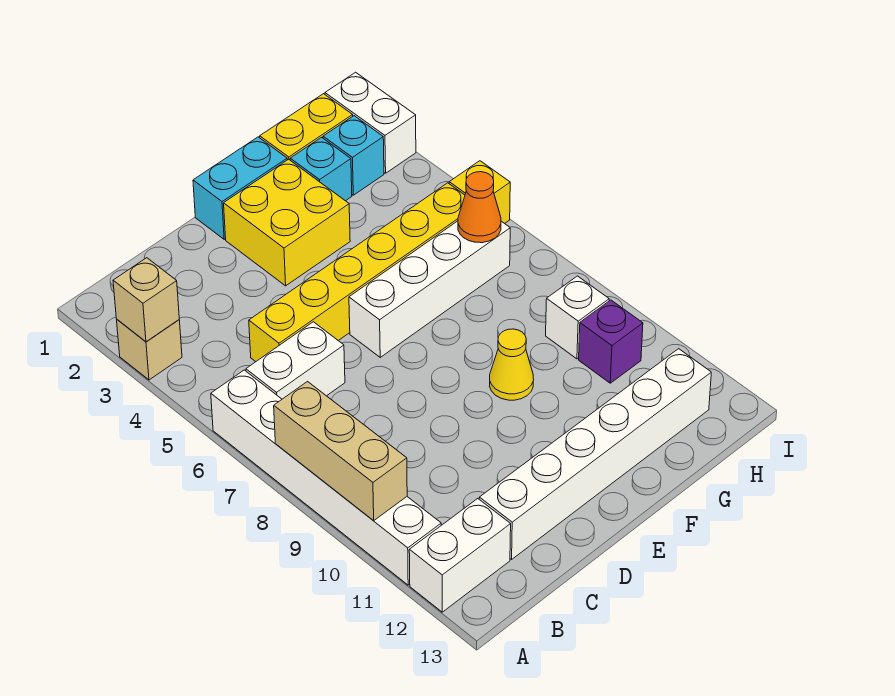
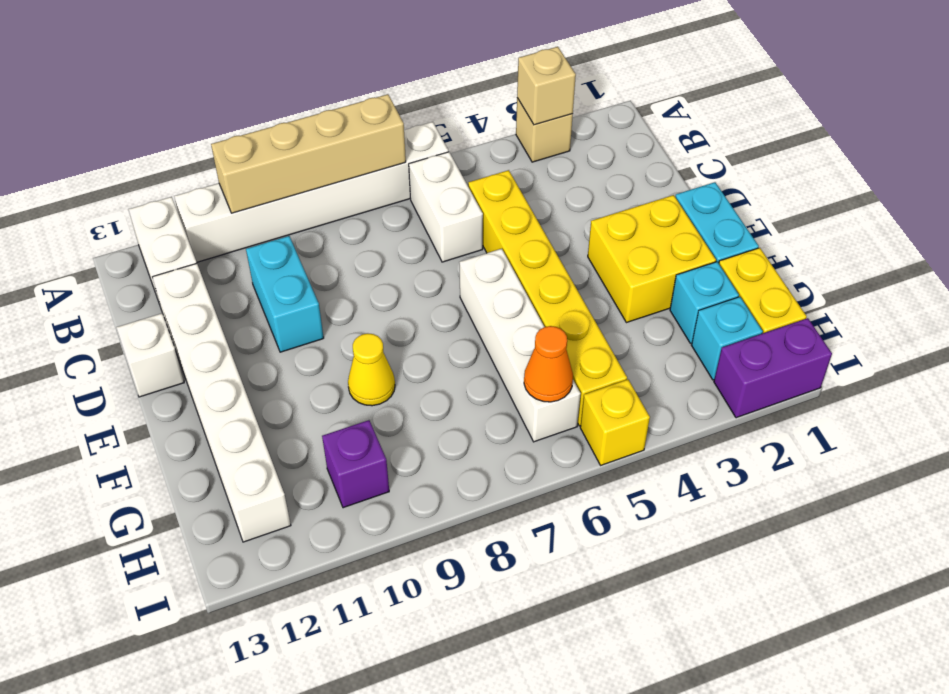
tan brick A8:A10 level 2 -> tan brick A7:A10 level 2
none -> cyan brick C10:D10 level 1
white brick H9 level 1 -> white brick D13 level 1
white brick I1:I2 level 1 -> purple brick I1:I2 level 1

